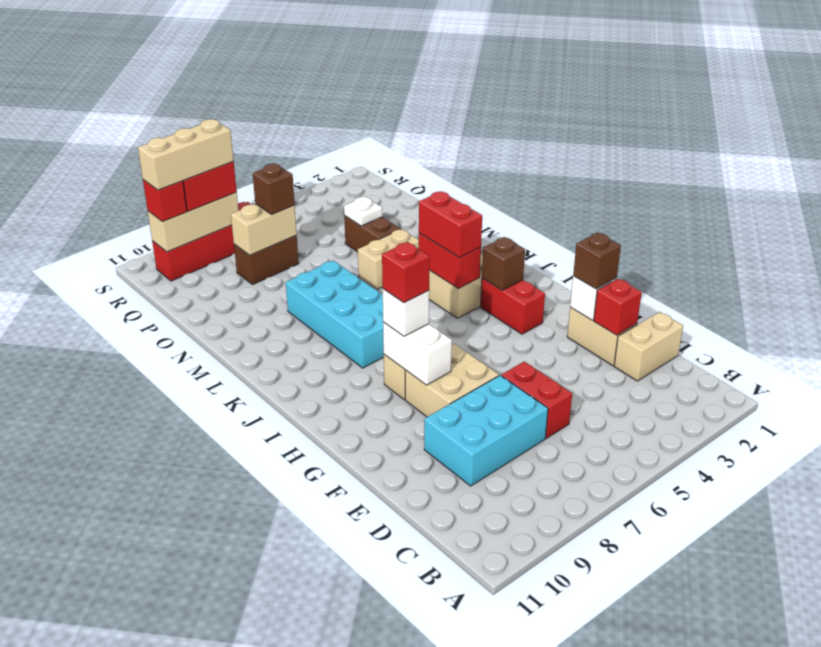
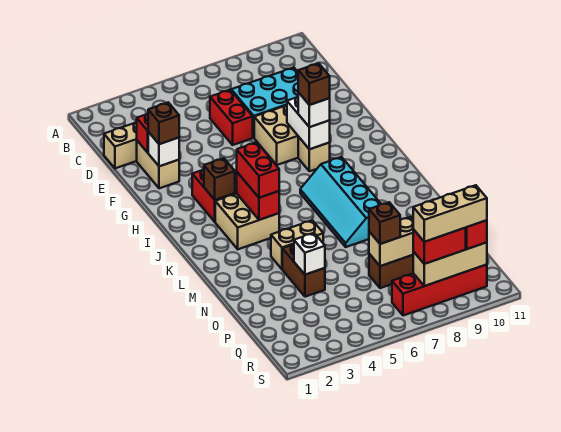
red brick H8 level 4 -> brown brick H8 level 4
cyan brick J7:M8 level 1 -> cyan slope J7:M8 level 1 top 8
white plate O4 level 2 -> white brick O4 level 2

